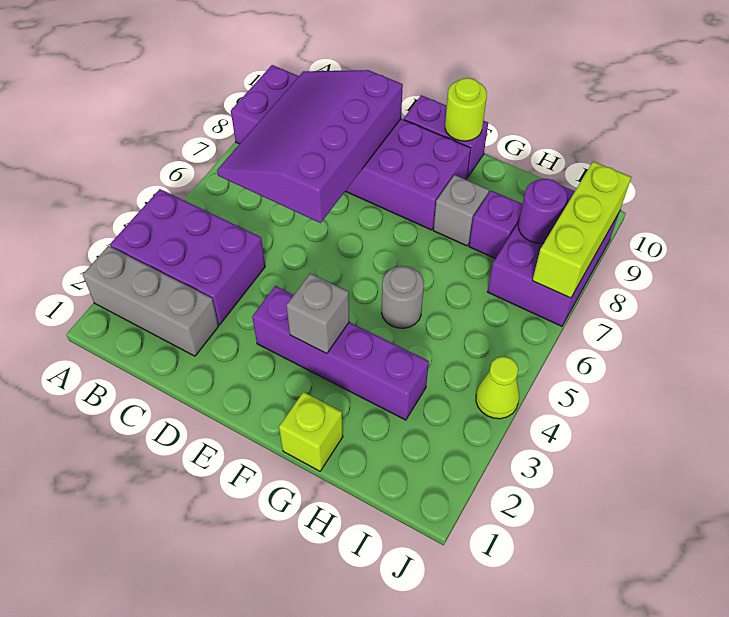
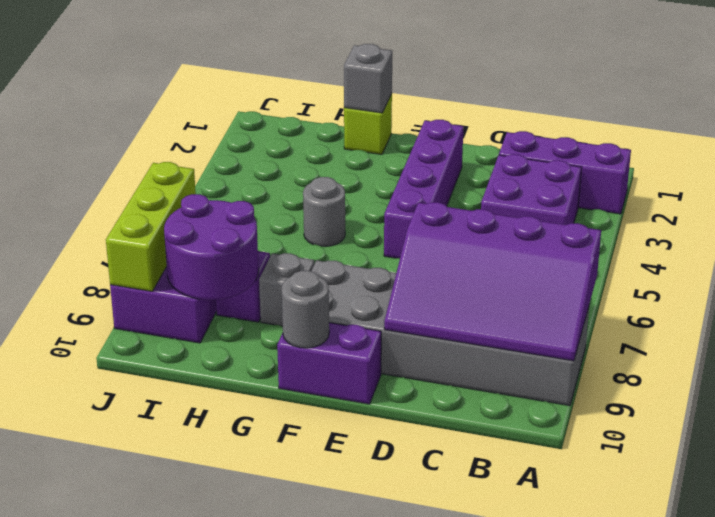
grey brick A2:C2 level 1 -> purple brick A2:C2 level 1
purple brick A3:C4 level 1 -> purple brick B3:C4 level 1
purple brick A8:F9 level 1 -> grey brick A8:F9 level 1
purple slope B6:D9 level 2 top D -> purple slope A7:D9 level 2 top 7
purple brick E3:H3 level 1 -> purple brick E2:E5 level 1
grey brick F3 level 2 -> grey brick G1 level 2
lime round brick F10 level 2 -> grey round brick F10 level 2
purple round brick I8 level 2 -> purple round brick H8:I9 level 2
lime cone J4 level 1 -> none

